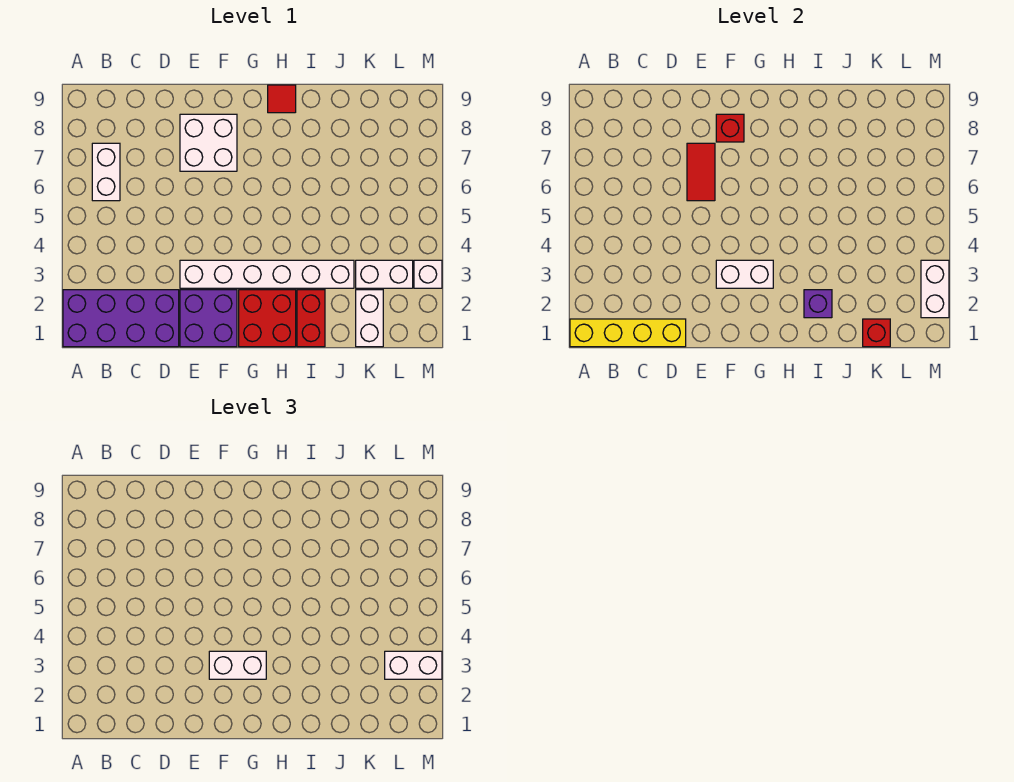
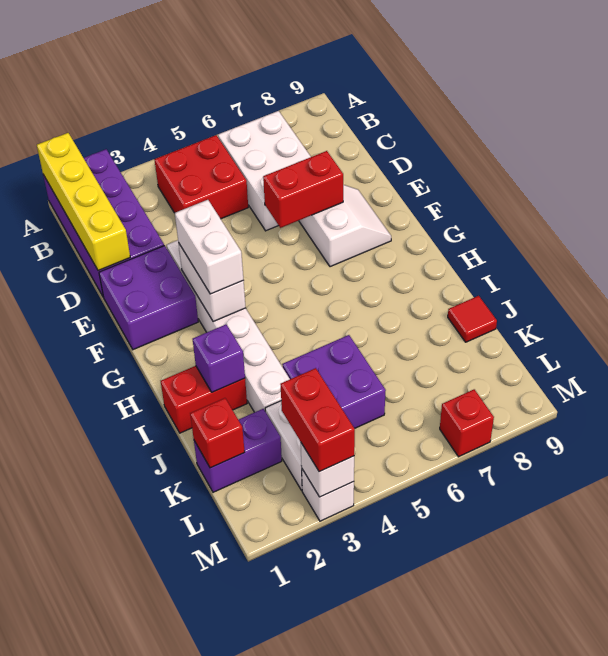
white brick B6:B7 level 1 -> white brick B6:D7 level 1
red tile E6:E7 level 2 -> red brick E6:E7 level 2
white brick E7:F8 level 1 -> white slope E7:F8 level 1 top 7
red brick F8 level 2 -> red brick M7 level 1
red brick G1:H2 level 1 -> red brick B4:C5 level 1
red tile H9 level 1 -> red tile J9 level 1
none -> purple brick J4:K5 level 1
white brick K1:K2 level 1 -> purple brick K1:K2 level 1
white brick L3:M3 level 3 -> red brick L3:M3 level 3
white brick M2:M3 level 2 -> white brick M3 level 2

